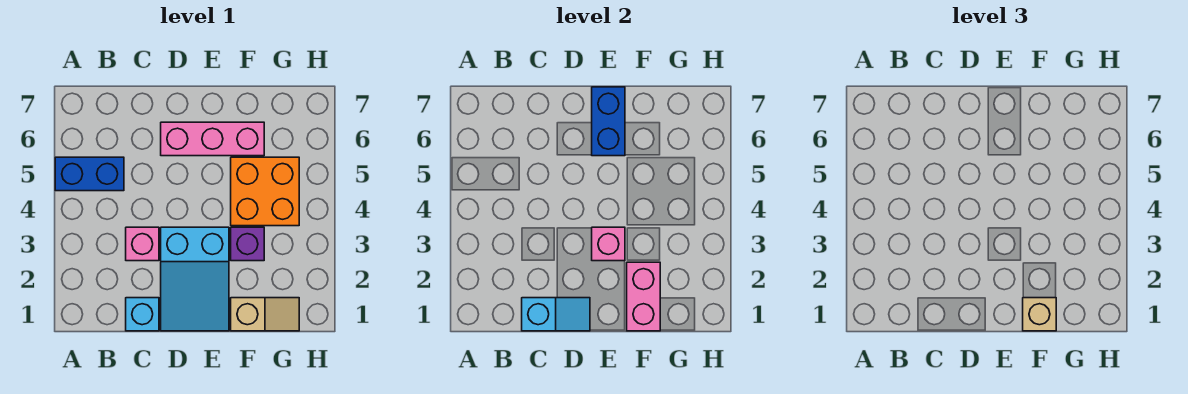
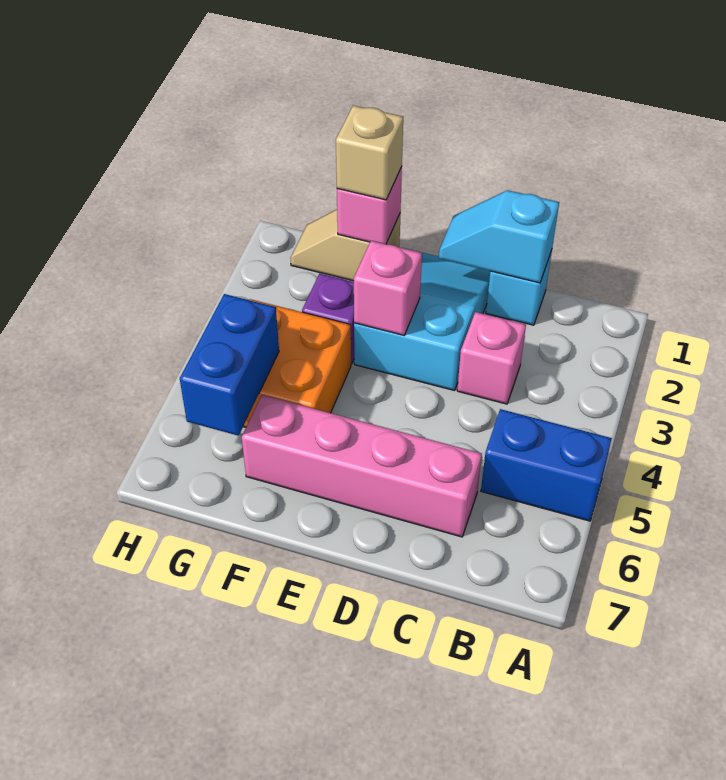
pink brick D6:F6 level 1 -> pink brick C6:F6 level 1
blue brick E6:E7 level 2 -> blue brick G5:G6 level 2
pink brick F1:F2 level 2 -> pink brick F1 level 2

